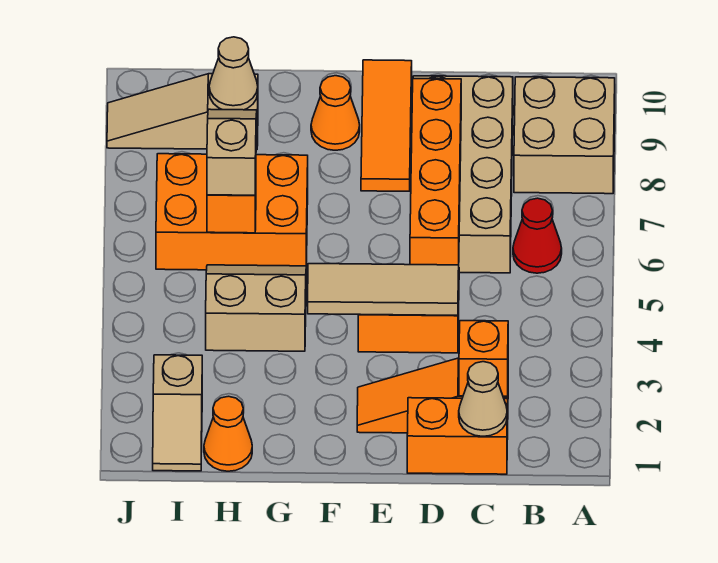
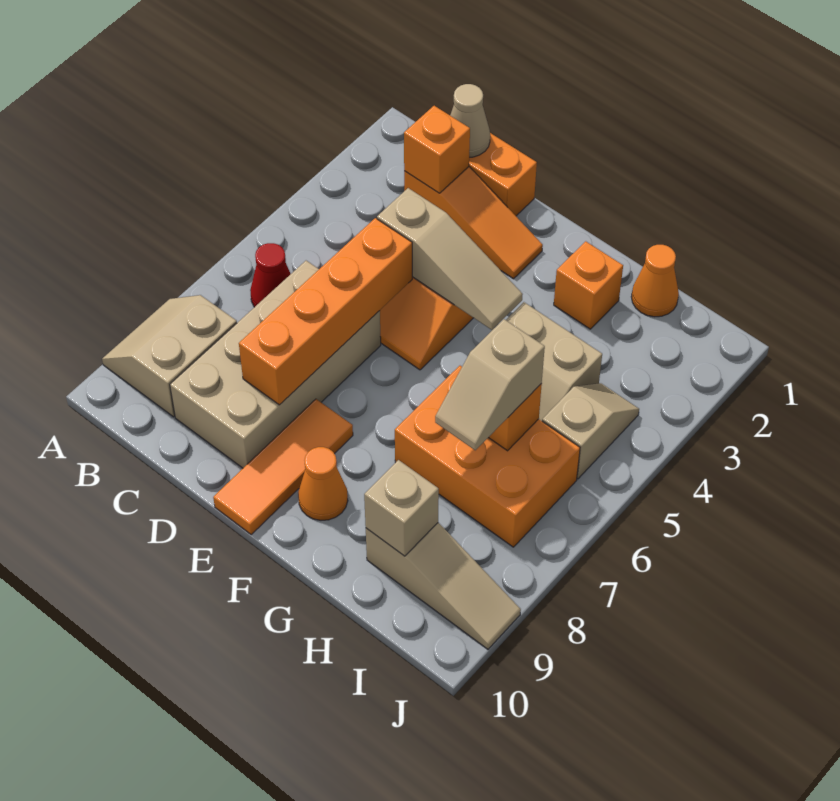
tan brick A8:B9 level 1 -> tan slope A8:B9 level 1 top B
tan tile D4:F4 level 2 -> tan slope D4:F4 level 2 top D
none -> orange brick G2 level 1
tan cone H9 level 2 -> tan brick H9 level 2
tan slope I1:I2 level 1 top 2 -> tan slope I4:I5 level 1 top 5

